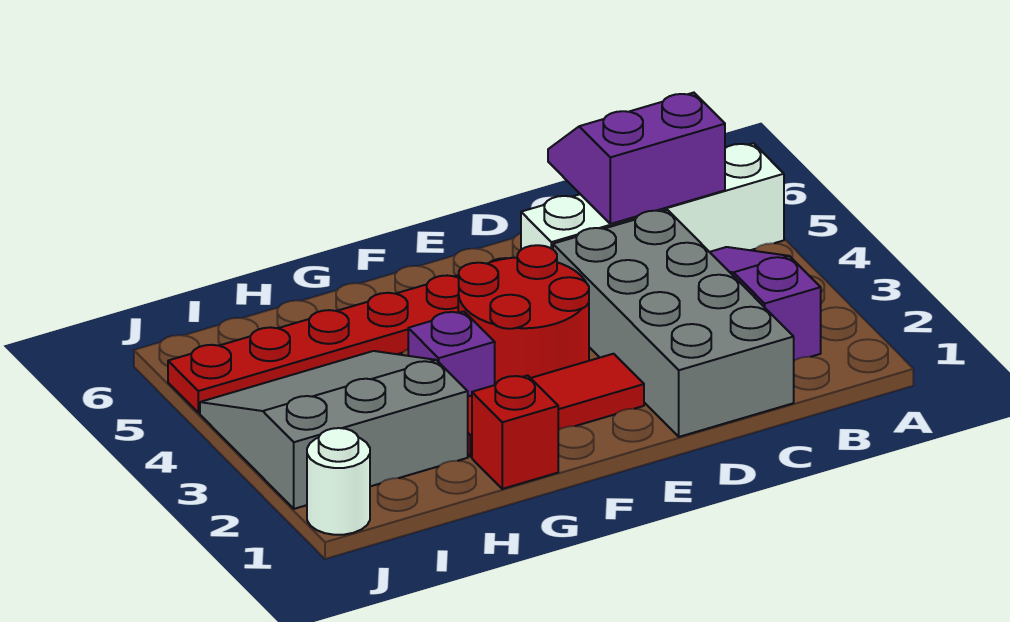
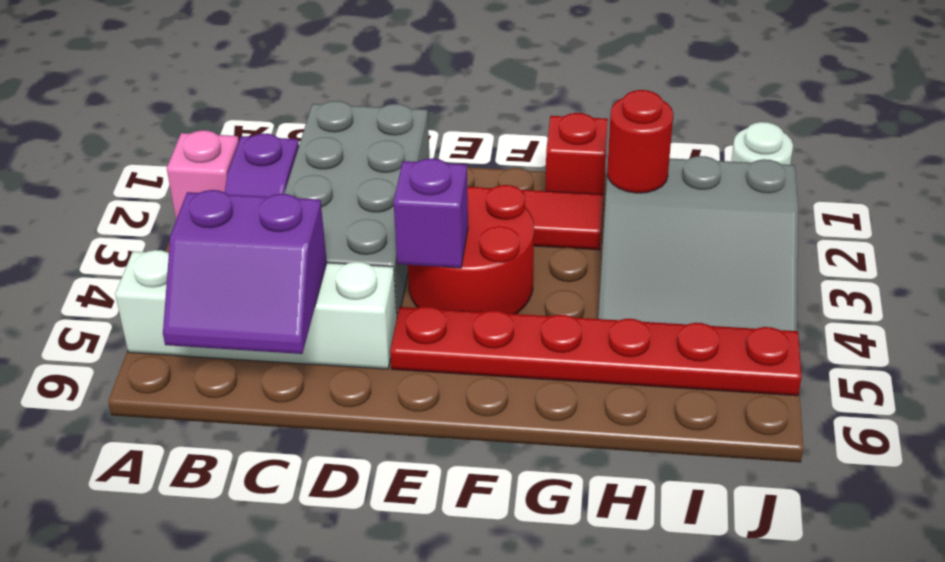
none -> pink brick A2 level 1
purple brick G3 level 1 -> purple brick E4 level 2
none -> red round brick H2 level 2

